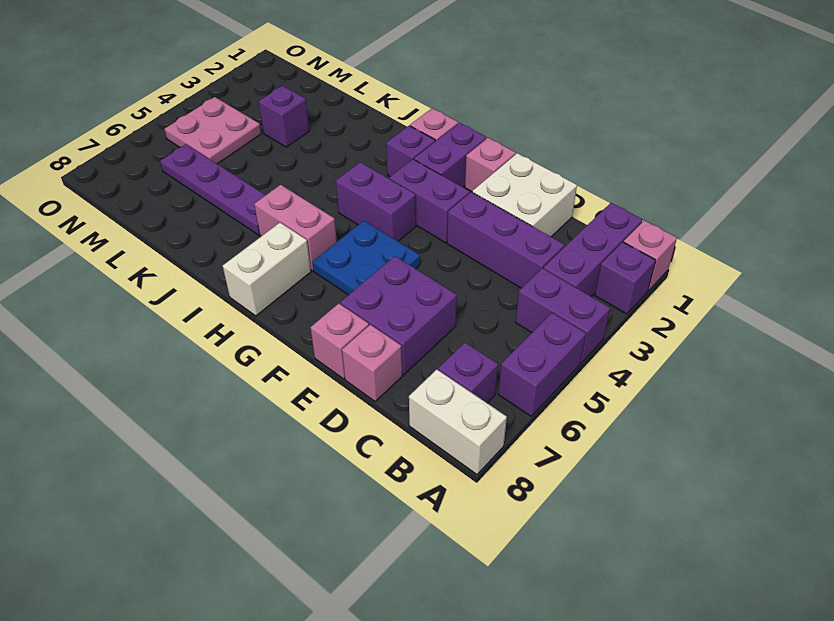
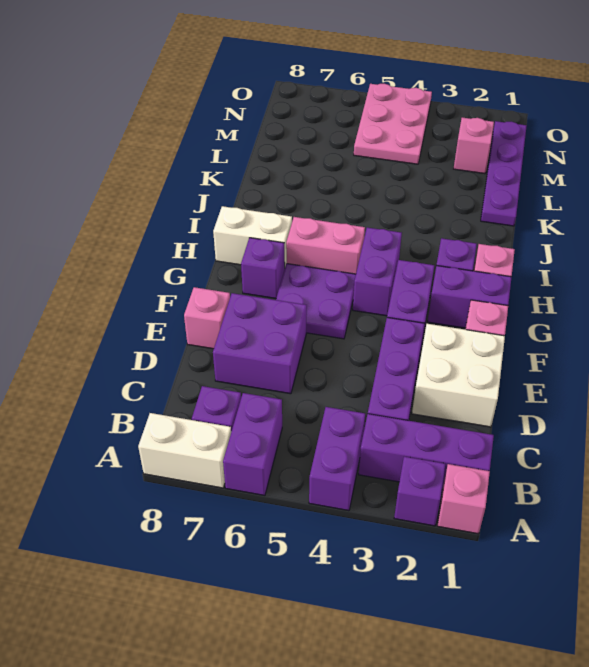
purple brick A5:A6 level 1 -> purple brick A6:B6 level 1
white brick A8:B8 level 1 -> white brick A7:A8 level 1
pink brick D8 level 1 -> pink brick M2 level 1
blue plate F5:G6 level 1 -> purple plate F5:G6 level 1
pink brick H6:I6 level 1 -> pink brick H5:H6 level 1
purple plate J6:M6 level 1 -> purple plate K1:N1 level 1
purple brick L3 level 1 -> purple brick G7 level 1
pink plate M4:N5 level 1 -> pink plate M4:O5 level 1

